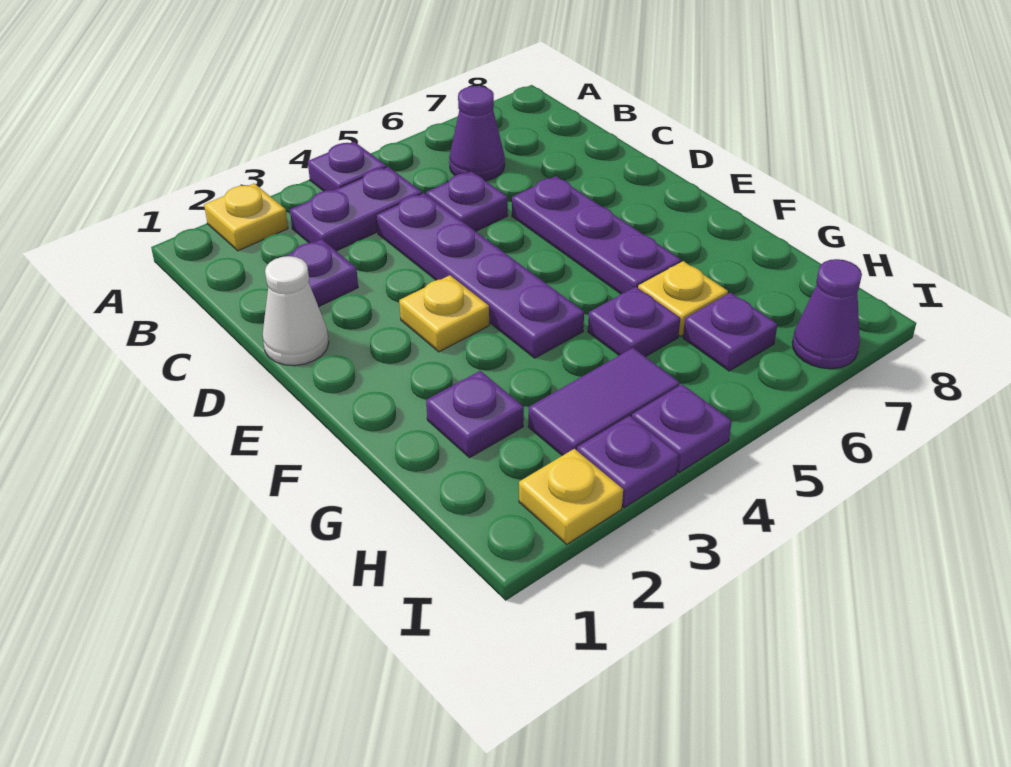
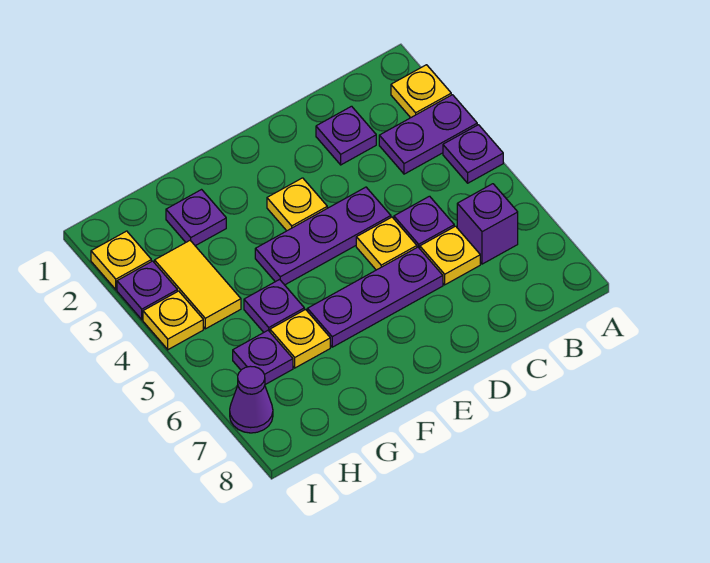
purple plate B3:B4 level 1 -> purple plate A3:B3 level 1
purple cone B6 level 1 -> purple brick B6 level 1
purple plate C4:F4 level 1 -> purple plate D4:F4 level 1
none -> yellow plate C6 level 1
white cone D1 level 1 -> none
none -> yellow plate D5 level 1
purple tile H3:H4 level 1 -> yellow tile H3:H4 level 1
purple plate I4 level 1 -> yellow plate I4 level 1

